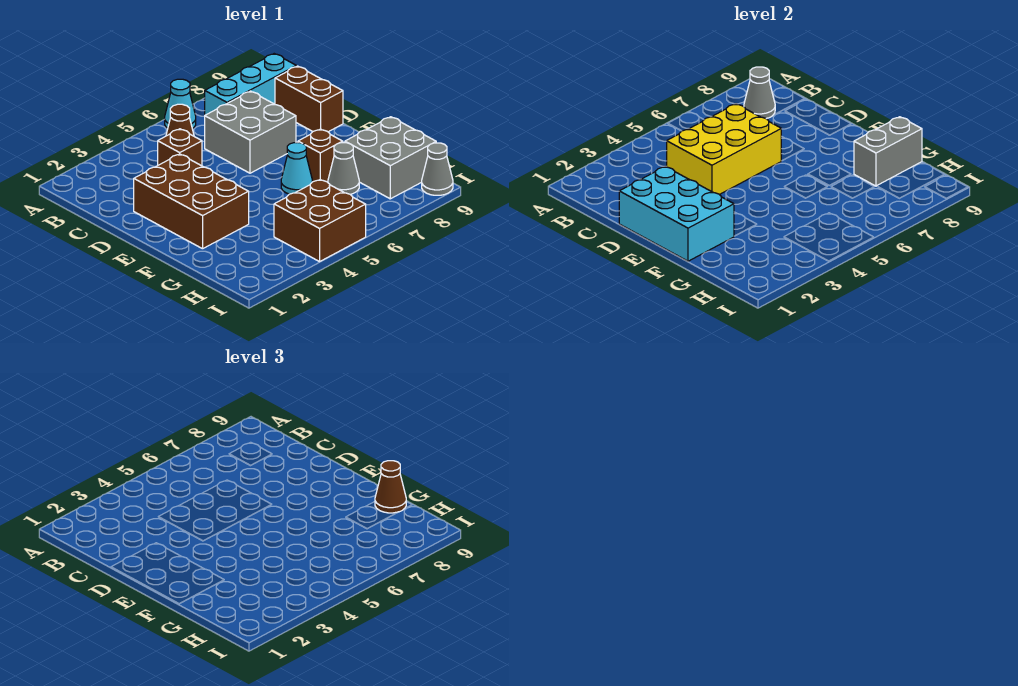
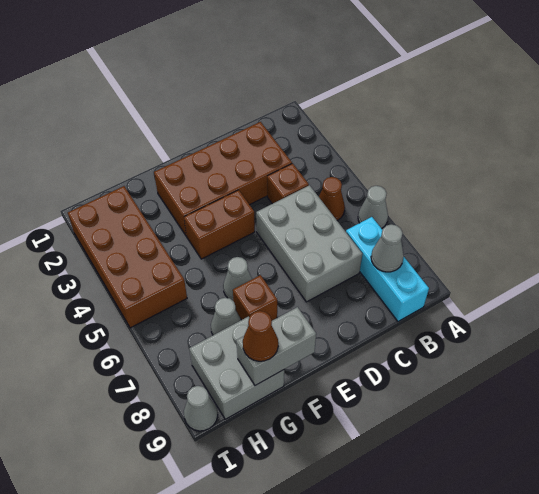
cyan cone A6 level 1 -> grey cone A6 level 1
yellow brick C4:D6 level 2 -> none
grey brick C6:D7 level 1 -> grey brick C5:D7 level 1
brown brick C9:D9 level 1 -> brown brick E4:F4 level 1
cyan brick D1:F2 level 2 -> none
brown brick D2:F3 level 1 -> brown brick C2:F3 level 1
cyan cone F6 level 1 -> grey cone F6 level 1
grey brick G8:G9 level 2 -> grey brick F9:G9 level 2
brown brick H4:I5 level 1 -> brown brick H2:I5 level 1

